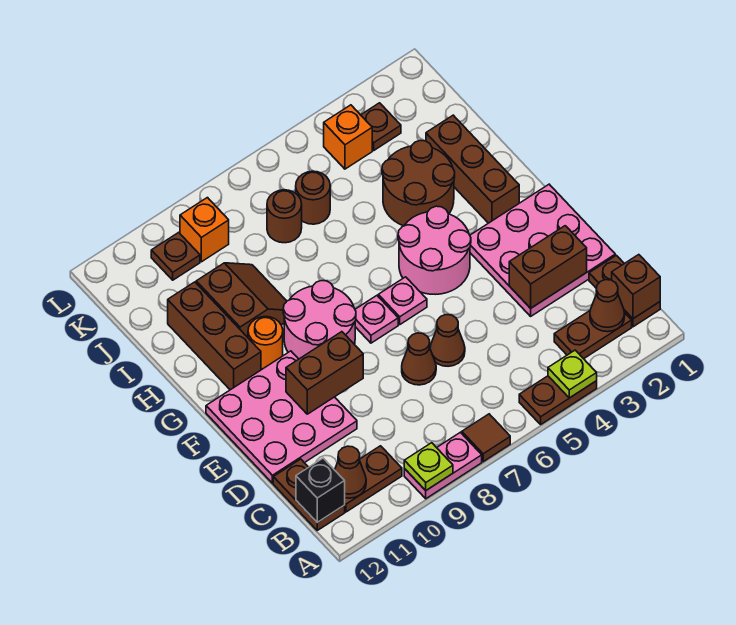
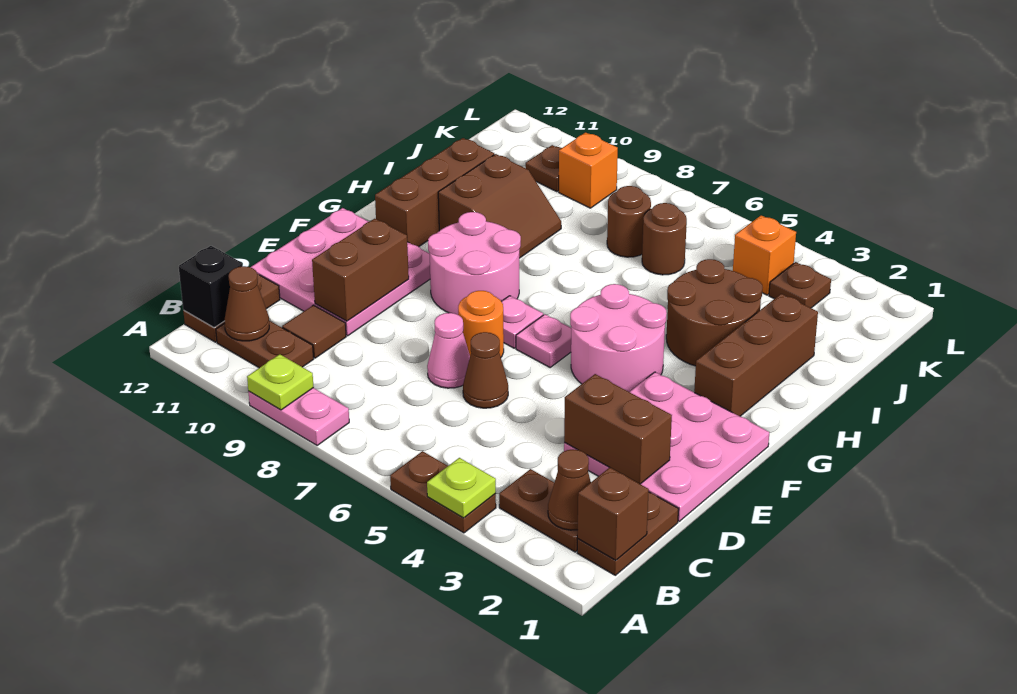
brown tile A7 level 1 -> brown tile C10 level 1
brown cone D7 level 1 -> pink cone D7 level 1
brown brick E9:E10 level 2 -> brown brick D10:E10 level 2
orange round brick G10 level 1 -> orange round brick E7 level 1

